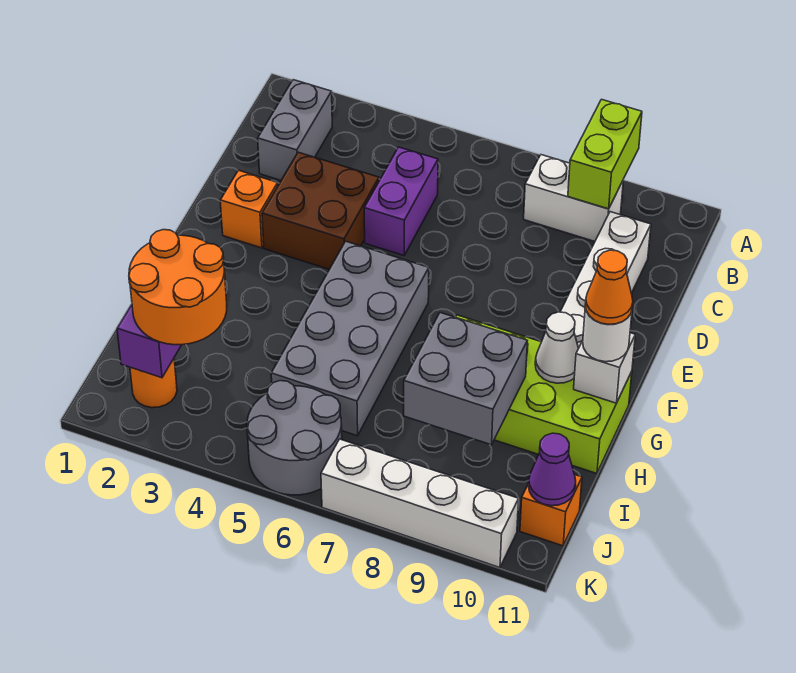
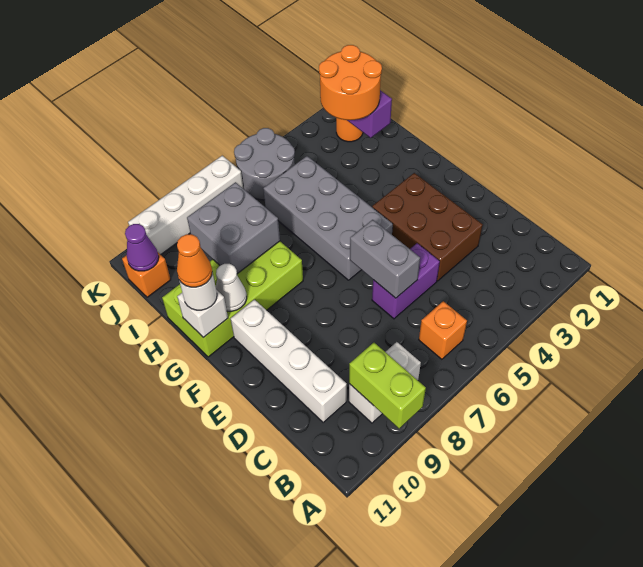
grey brick B2:C2 level 1 -> grey brick D6:E6 level 2
purple brick C5:D5 level 1 -> purple brick D5:D6 level 1
brown brick D3:E4 level 1 -> brown brick D3:F4 level 1
orange brick E2 level 1 -> orange brick B6 level 1

